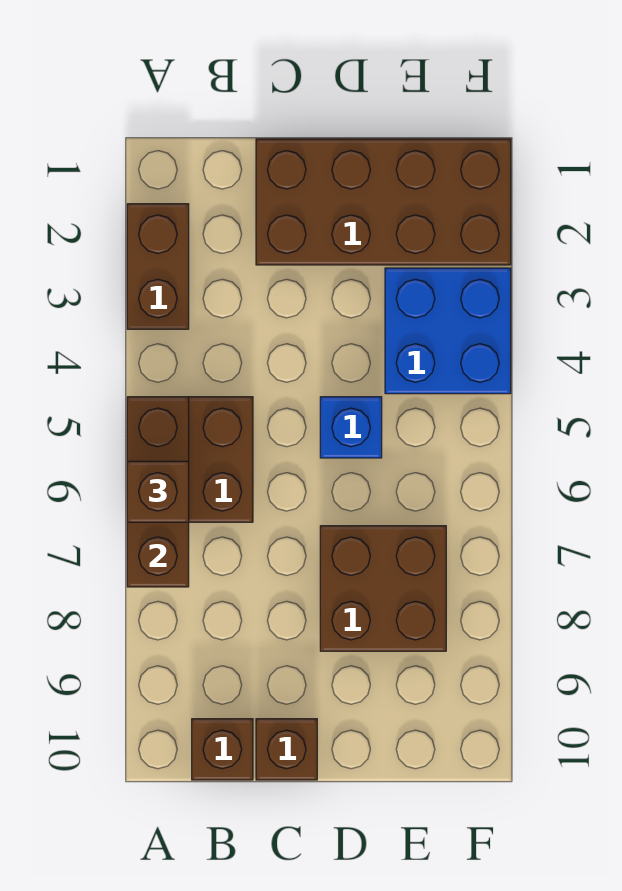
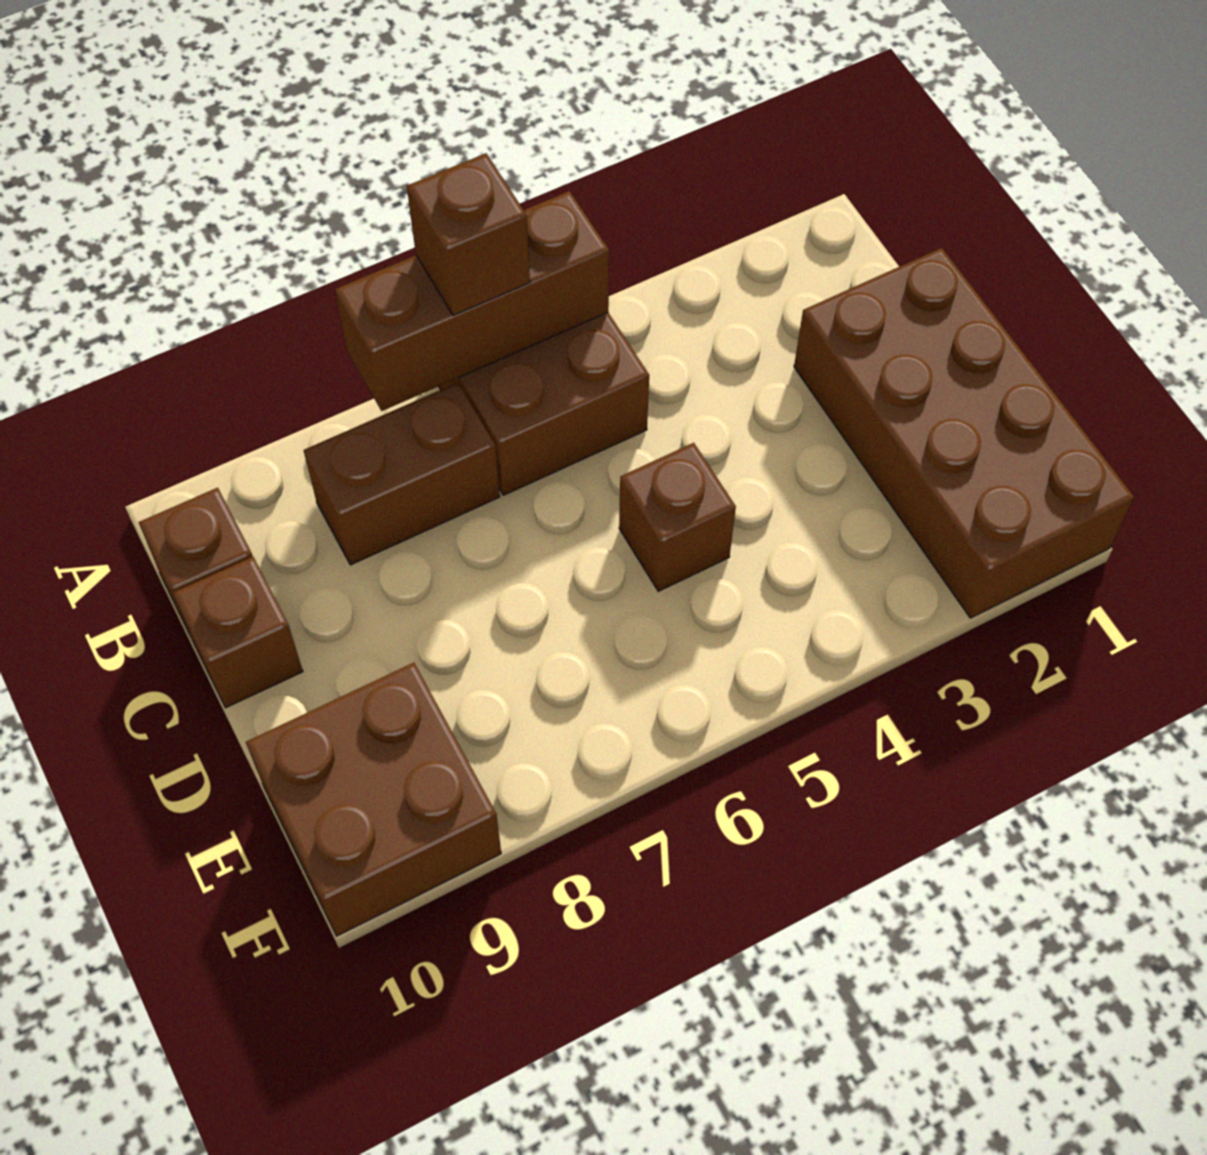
brown brick A2:A3 level 1 -> brown brick B7:B8 level 1
blue brick D5 level 1 -> brown brick D5 level 1
brown brick D7:E8 level 1 -> brown brick E9:F10 level 1
blue brick E3:F4 level 1 -> none

